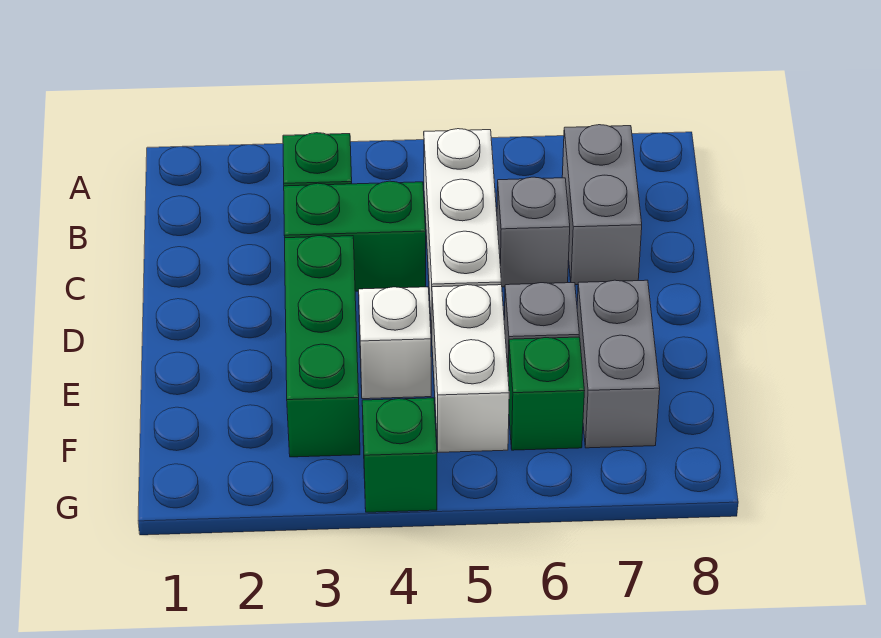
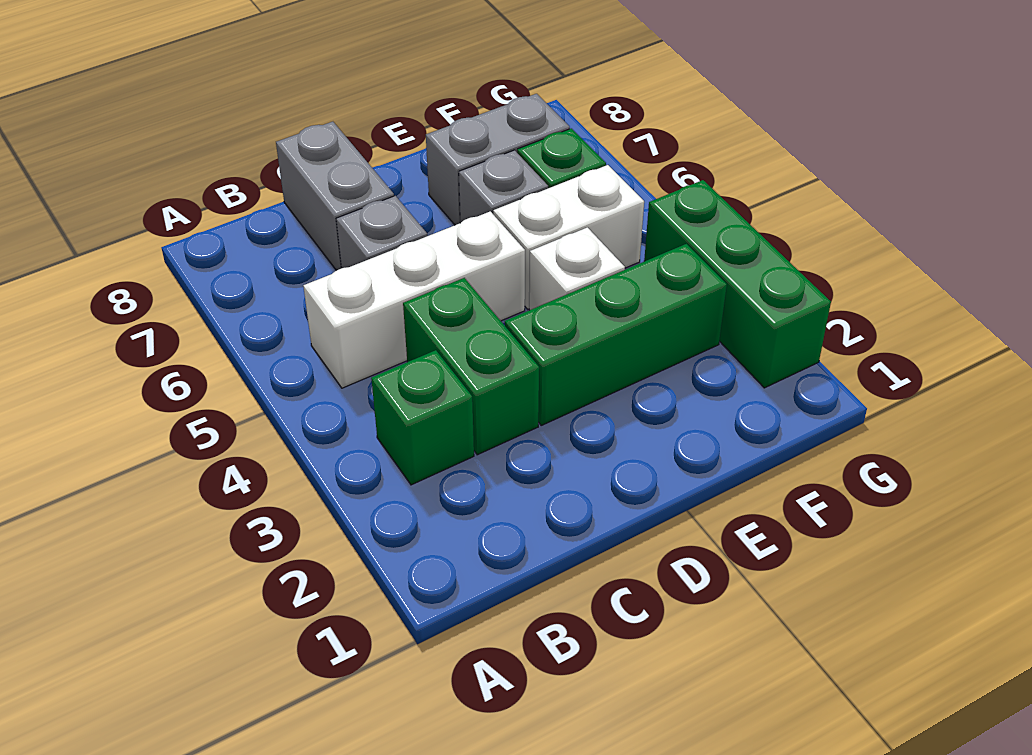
grey brick B7:C7 level 1 -> grey brick C7:C8 level 1
green brick G4 level 1 -> green brick G2:G4 level 1

